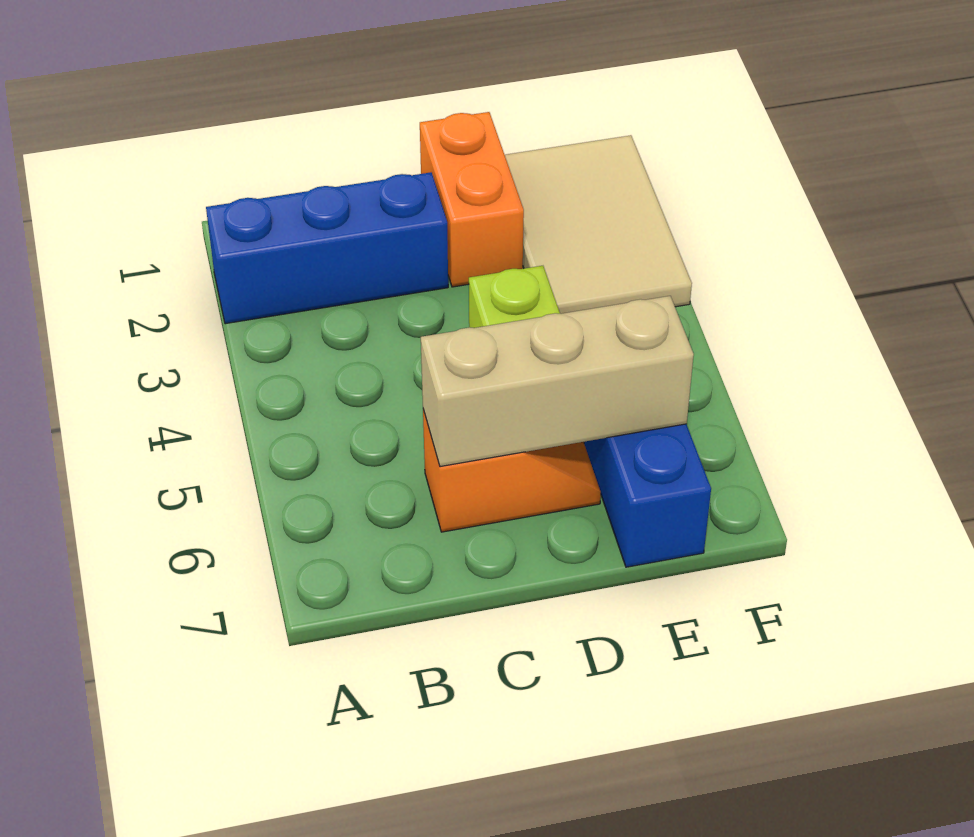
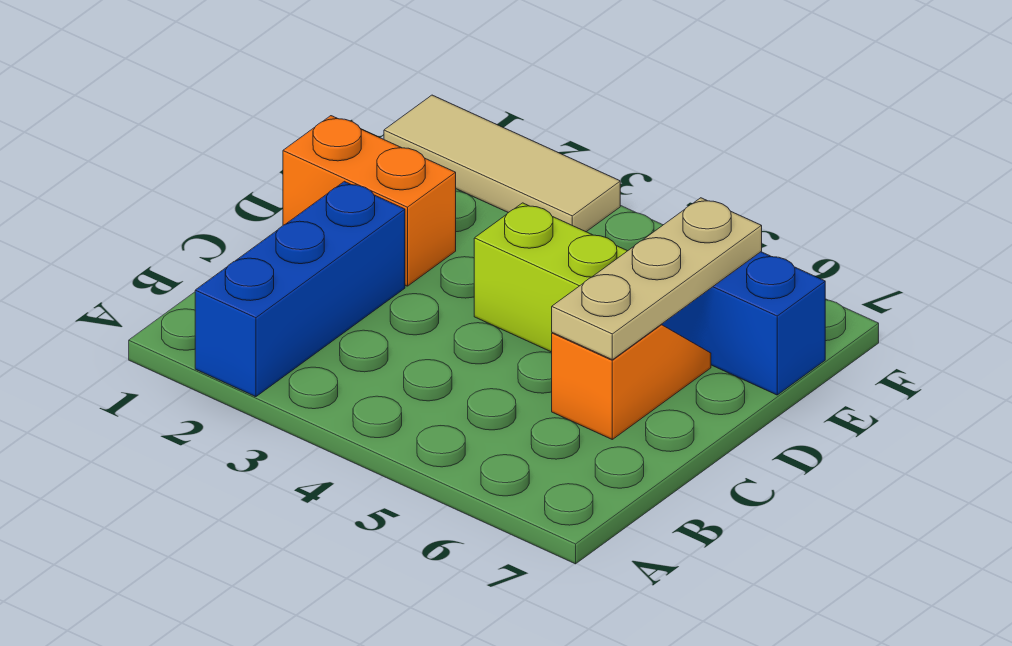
tan brick C6:E6 level 2 -> tan plate C6:E6 level 2
tan tile E1:F3 level 1 -> tan tile F1:F3 level 1

